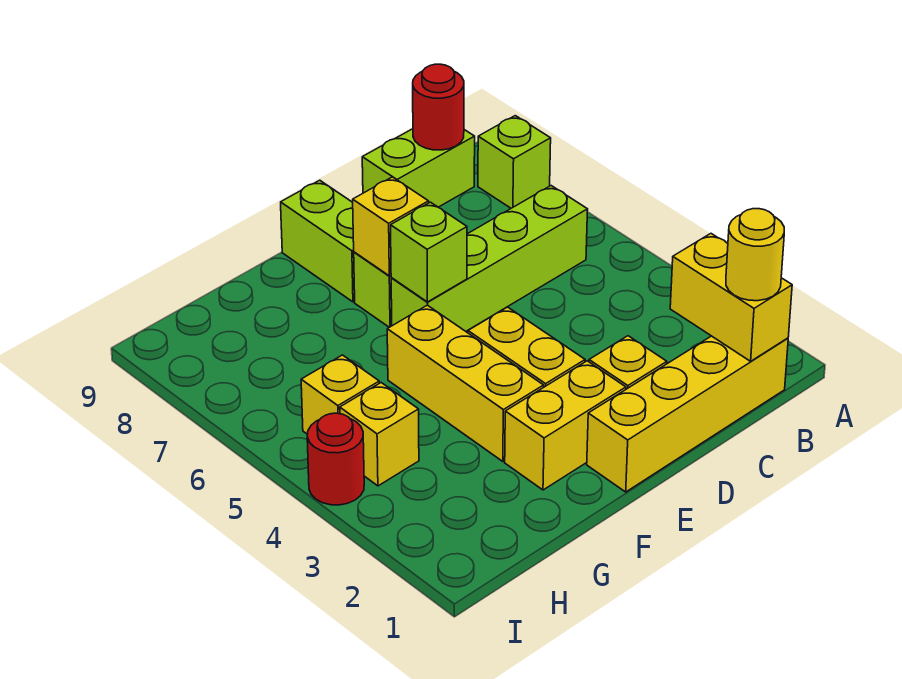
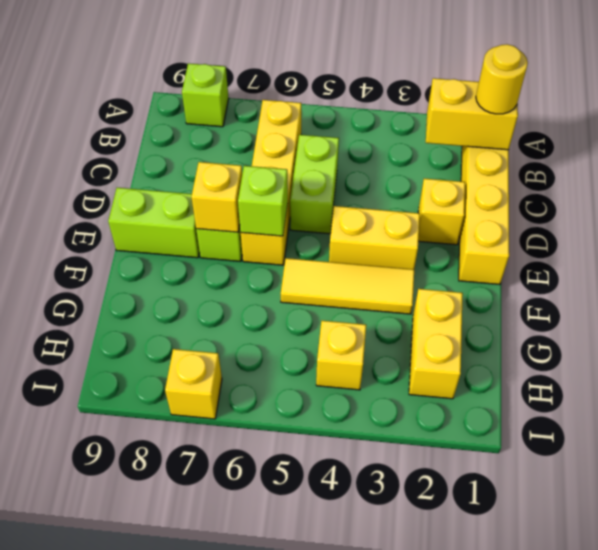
lime brick B6:E6 level 1 -> yellow brick B6:E6 level 1
lime brick B9:C9 level 1 -> lime brick C5:D5 level 1
red round brick B9 level 2 -> none
yellow brick E2:F2 level 1 -> yellow brick G2:H2 level 1
yellow brick F3:F5 level 1 -> yellow tile F3:F5 level 1
yellow brick H5 level 1 -> yellow brick I7 level 1
red round brick I4 level 1 -> none

